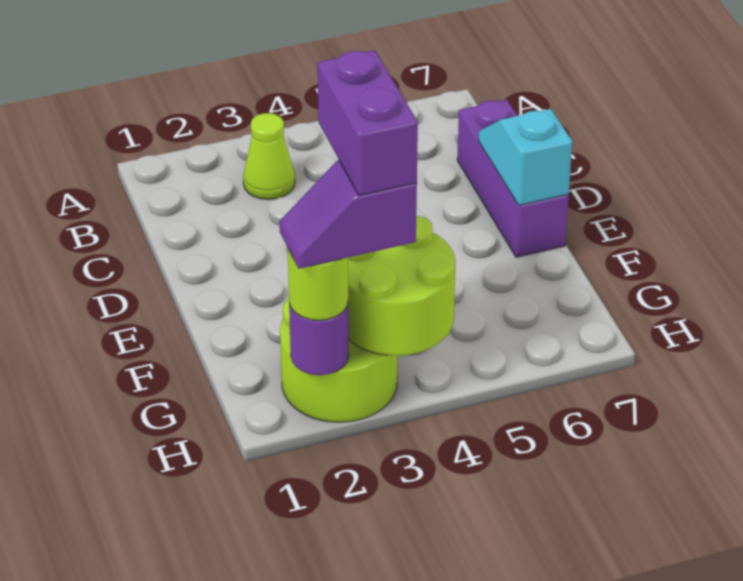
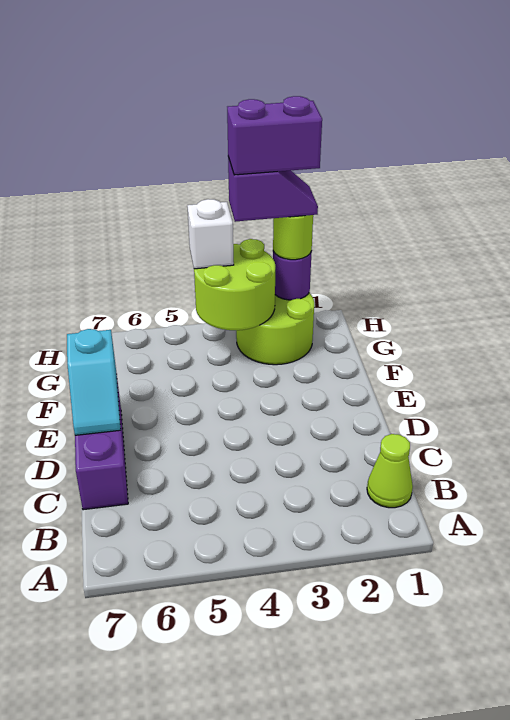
lime cone B3 level 1 -> lime cone B1 level 1
purple brick G3:H3 level 5 -> purple brick H2:H3 level 5
none -> white brick H4 level 3

